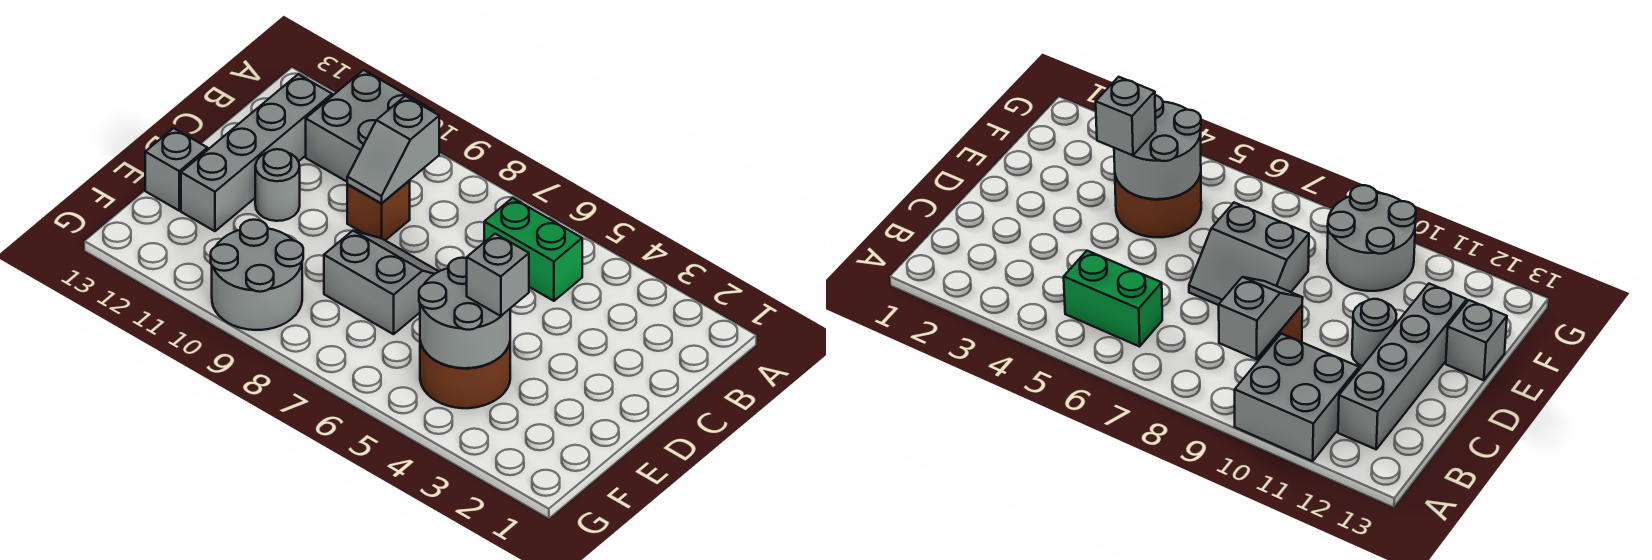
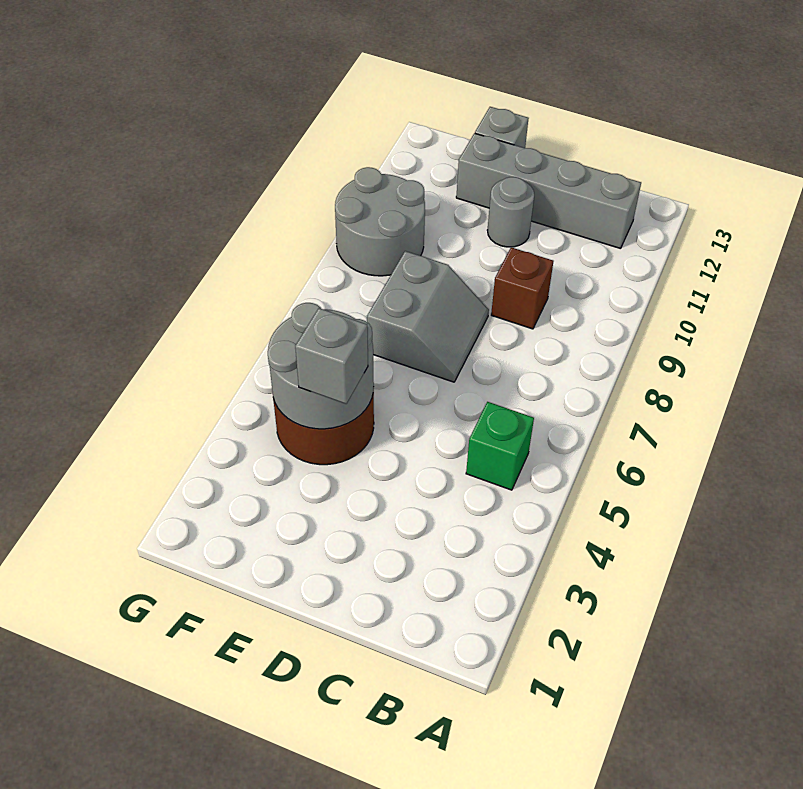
grey brick A10:B11 level 1 -> none
green brick B5:B6 level 1 -> green brick B5 level 1
grey slope B9:C9 level 2 top B -> none

